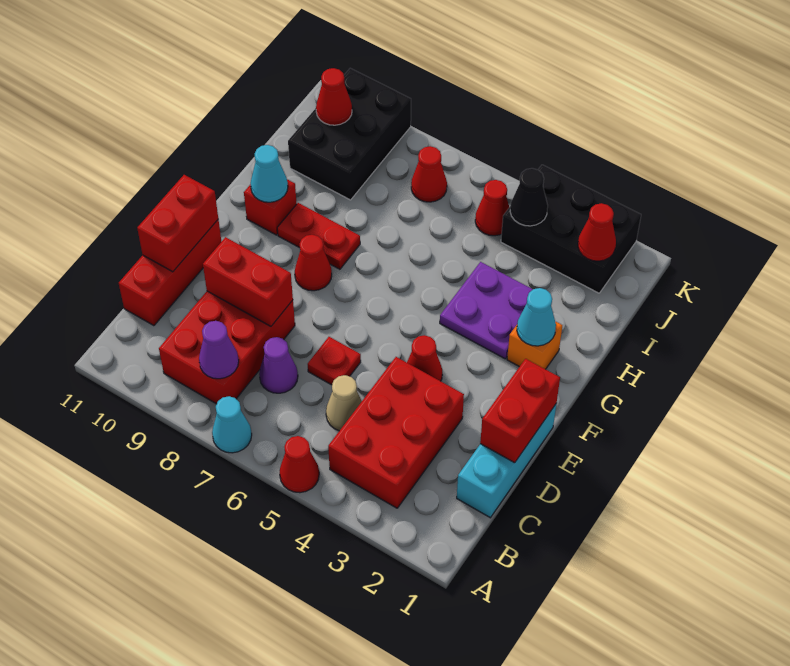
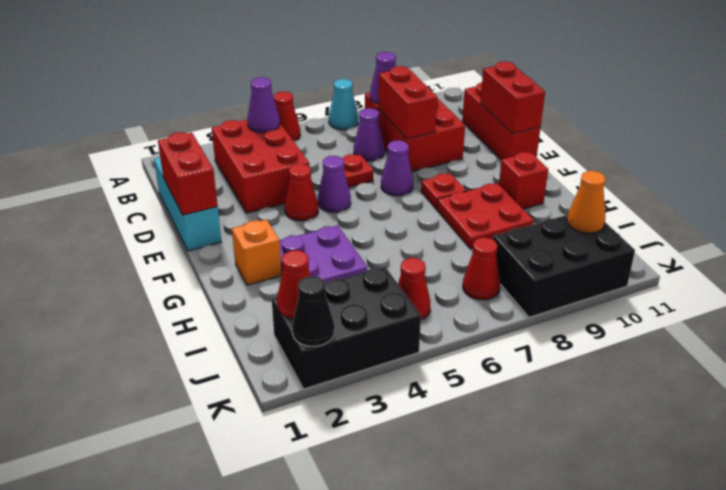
none -> purple cone B4 level 2
tan cone C5 level 1 -> none
red brick D8:D9 level 2 -> red brick C8:D8 level 2
none -> purple cone E5 level 1
none -> purple cone E7 level 1
red cone F8 level 1 -> red plate F8 level 1
cyan cone G2 level 2 -> none
red plate G8:G9 level 1 -> red plate G8:H9 level 1
cyan cone G10 level 2 -> none
black brick I9:K10 level 1 -> black brick J8:K10 level 1
black cone J4 level 2 -> black cone K2 level 2
red cone J10 level 2 -> orange cone J10 level 2

